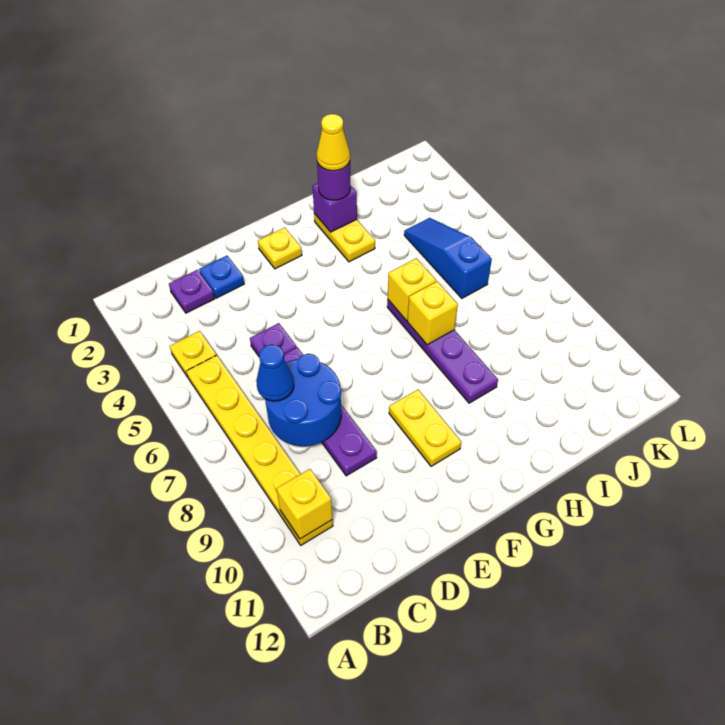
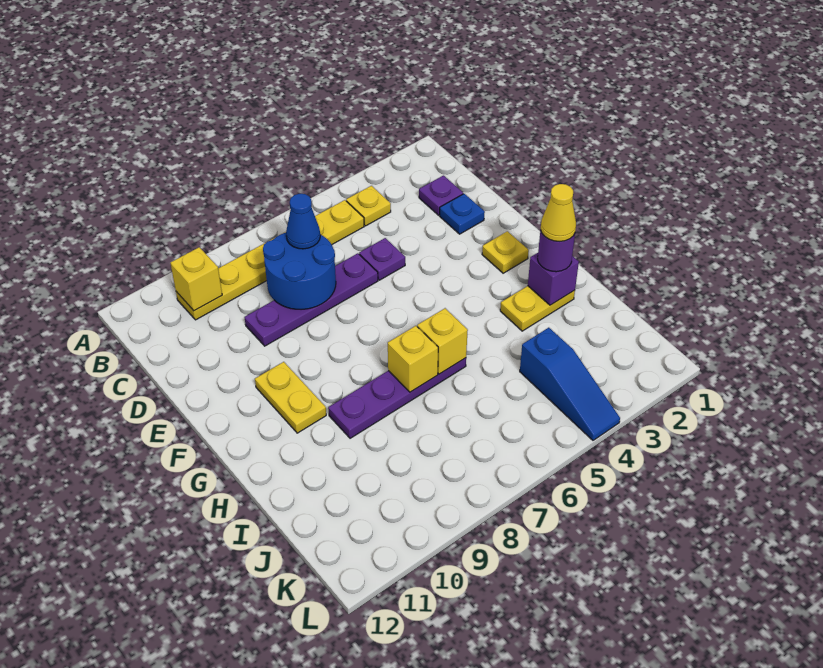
yellow plate F9:F10 level 1 -> yellow plate F10:G10 level 1
blue slope J4:J6 level 1 top 6 -> blue slope J4:L4 level 1 top J

